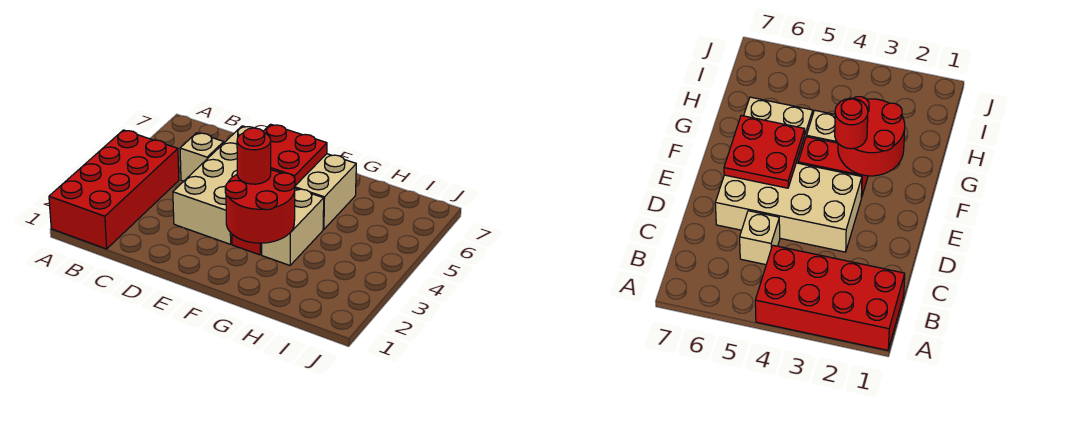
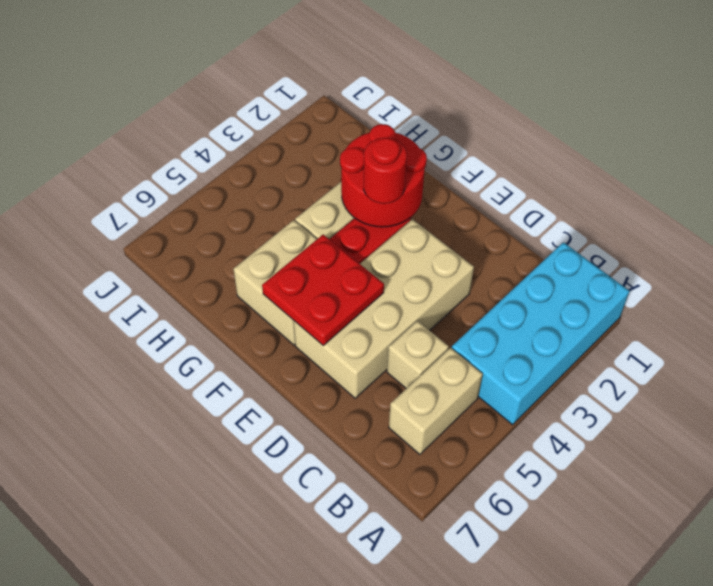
red brick A1:B4 level 1 -> cyan brick A1:B4 level 1
none -> tan brick B5:B6 level 1

